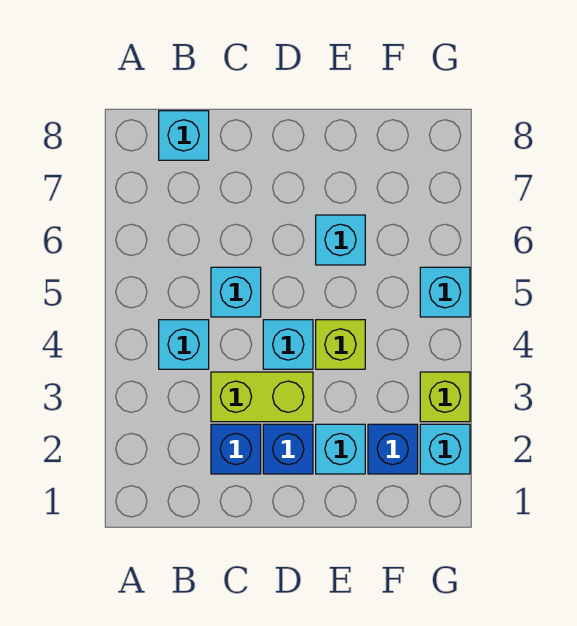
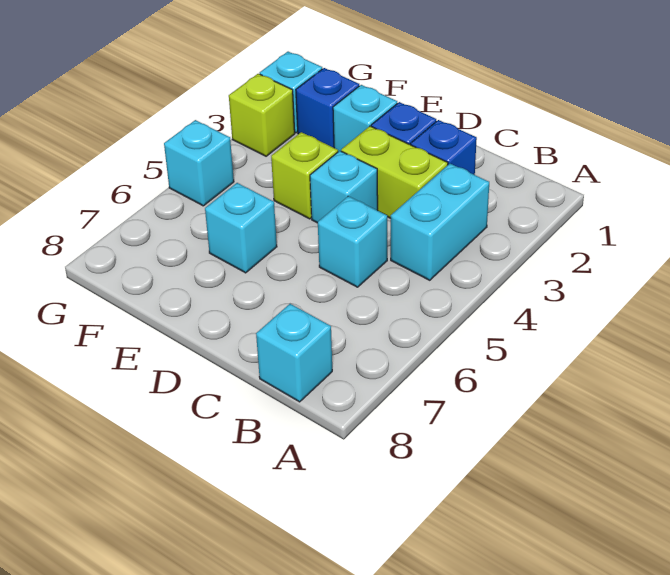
cyan brick B4 level 1 -> cyan brick B3:B4 level 1

